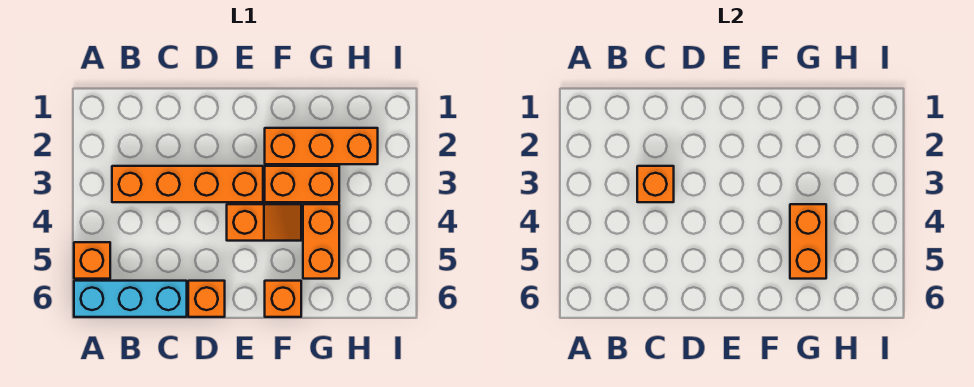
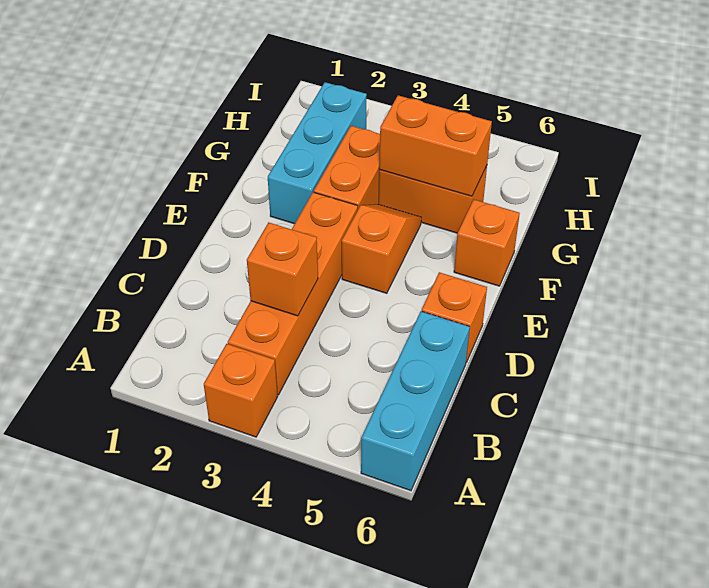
orange brick A5 level 1 -> orange brick A3 level 1
orange brick F2:H2 level 1 -> cyan brick F2:H2 level 1

